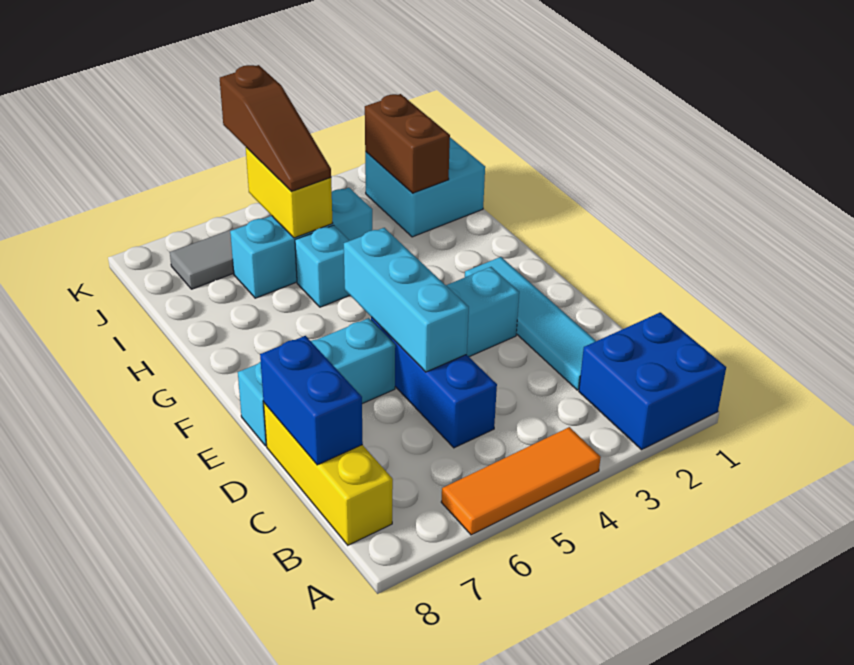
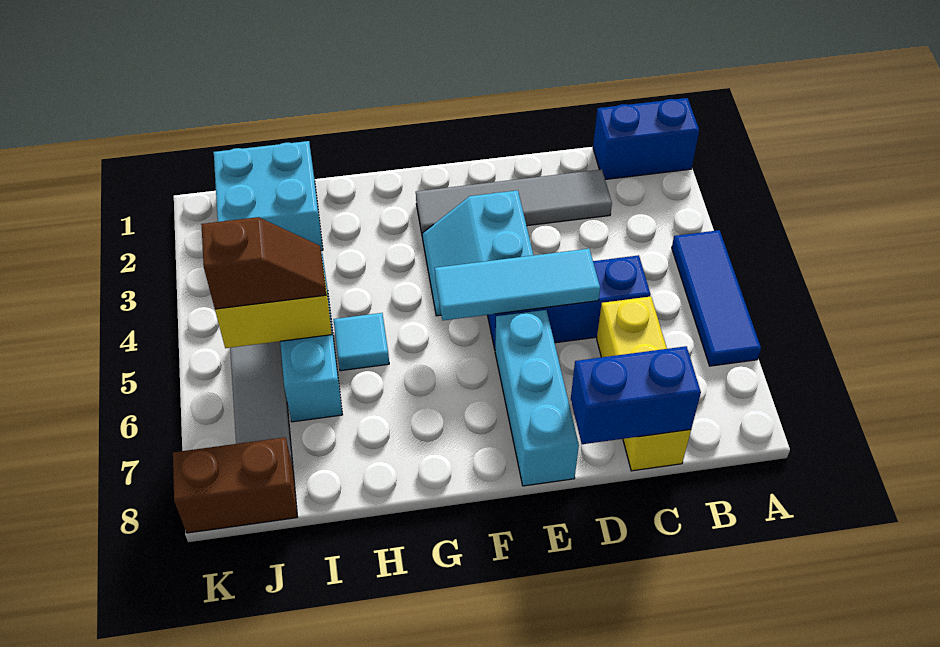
blue brick A1:B2 level 1 -> blue brick A1:B1 level 1
orange tile A4:A6 level 1 -> blue tile A4:A6 level 1
yellow brick B8:D8 level 1 -> yellow brick C6:C8 level 1
cyan tile C2:F2 level 1 -> grey tile C2:F2 level 1
cyan brick D5:F5 level 2 -> cyan tile D5:F5 level 2
cyan brick H5 level 1 -> cyan tile H5 level 1
brown brick I2:J2 level 2 -> brown brick J8:K8 level 1
brown slope I5:K5 level 3 top K -> brown slope I5:J5 level 3 top J

